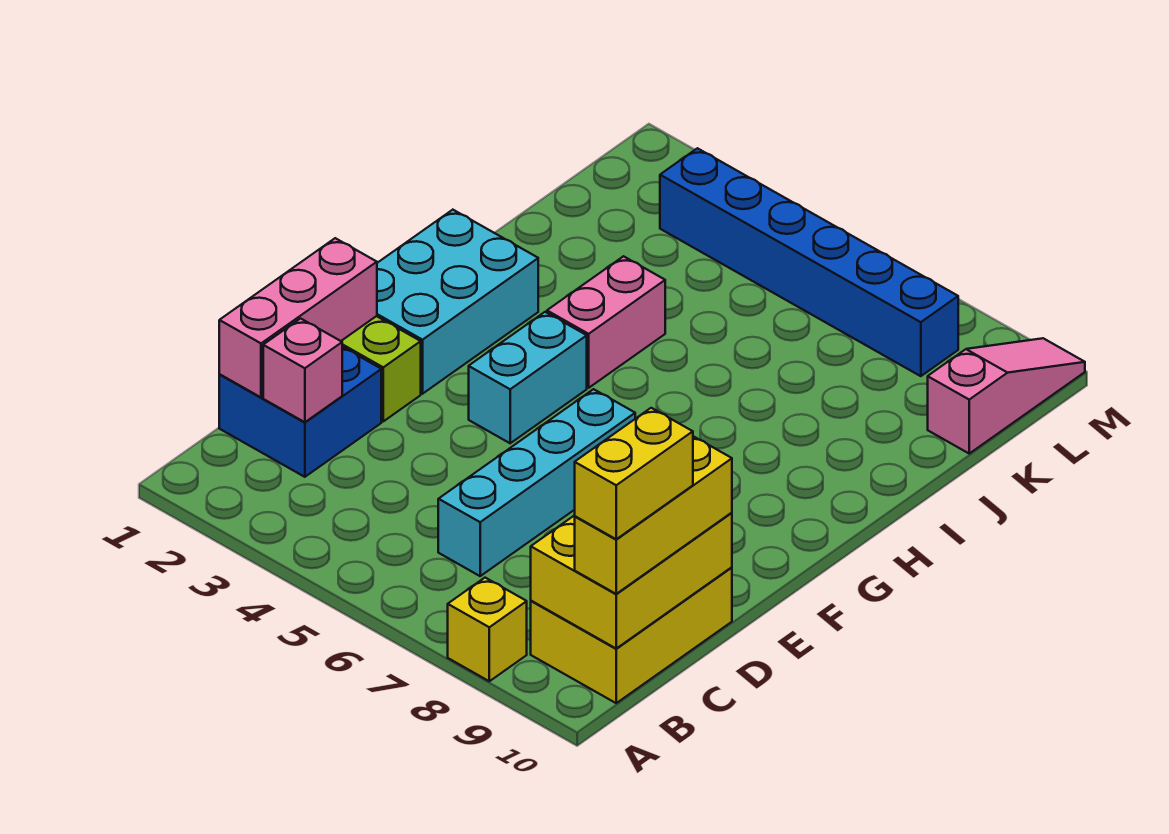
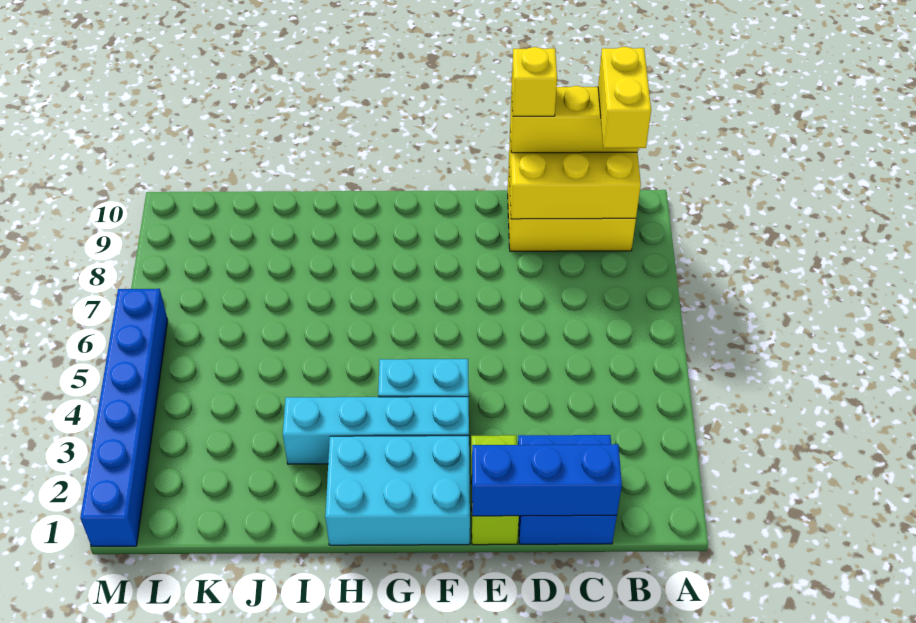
yellow brick A8 level 1 -> yellow brick D10 level 4
yellow brick B10:C10 level 4 -> yellow brick B9:B10 level 4
pink brick C1:E1 level 2 -> blue brick C1:E1 level 2
pink brick C2 level 2 -> none
cyan brick C6:F6 level 1 -> cyan brick F3:I3 level 1
pink brick H4:I4 level 1 -> none
pink slope K10:M10 level 1 top K -> none
blue brick L3:L8 level 1 -> blue brick M1:M6 level 1

